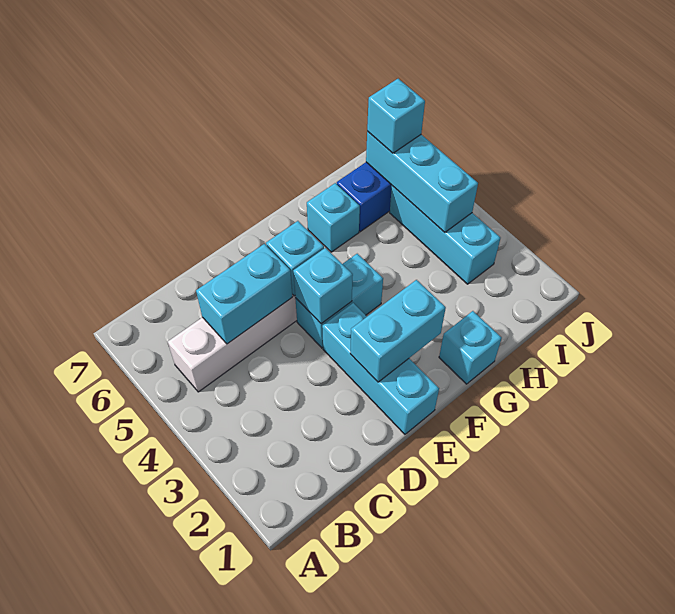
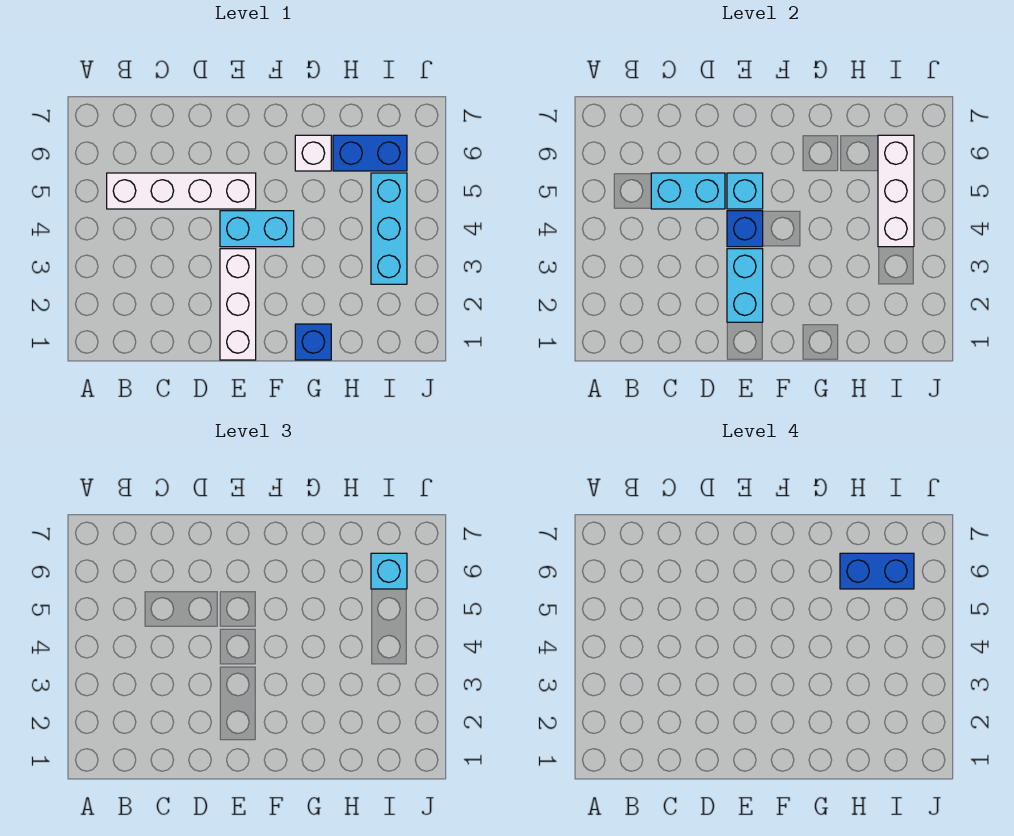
cyan brick E1:E3 level 1 -> white brick E1:E3 level 1
cyan brick E2:F2 level 2 -> cyan brick E2:E3 level 2
cyan brick E4 level 2 -> blue brick E4 level 2
cyan brick G1 level 1 -> blue brick G1 level 1
cyan brick G6 level 1 -> white brick G6 level 1
none -> blue brick H6:I6 level 4
cyan brick I4:I6 level 2 -> white brick I4:I6 level 2

